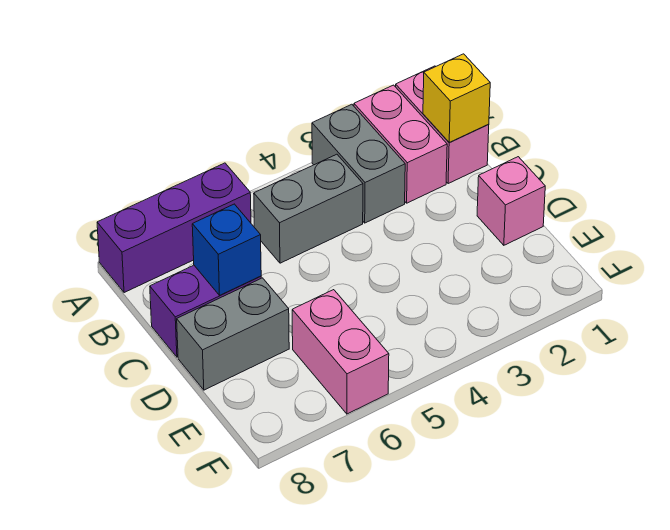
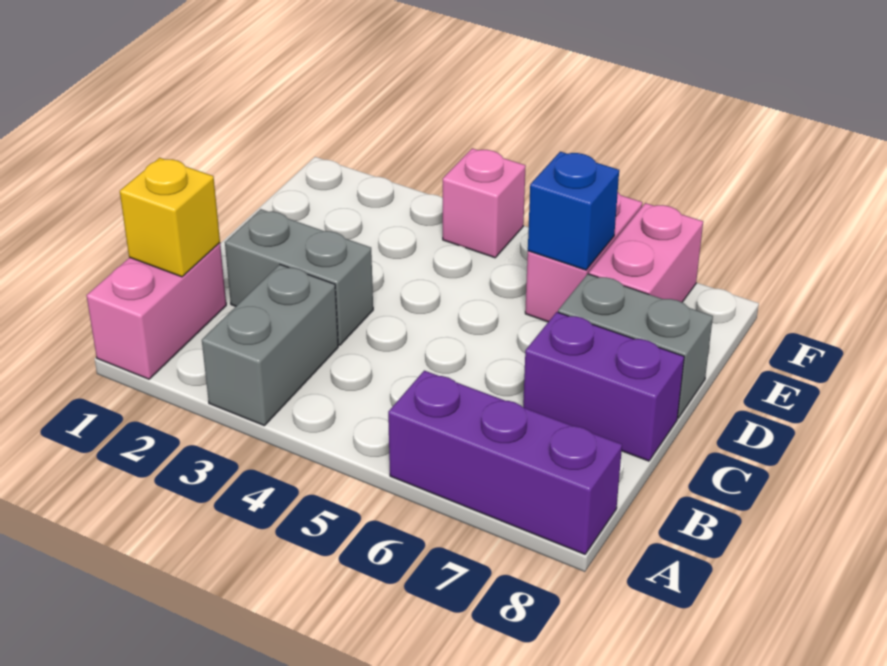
pink brick A2:B2 level 1 -> pink brick E7:F7 level 1
grey brick B4:B5 level 1 -> grey brick C2:C3 level 1
blue brick C7 level 2 -> blue brick E6 level 2
pink brick D1 level 1 -> pink brick F4 level 1

